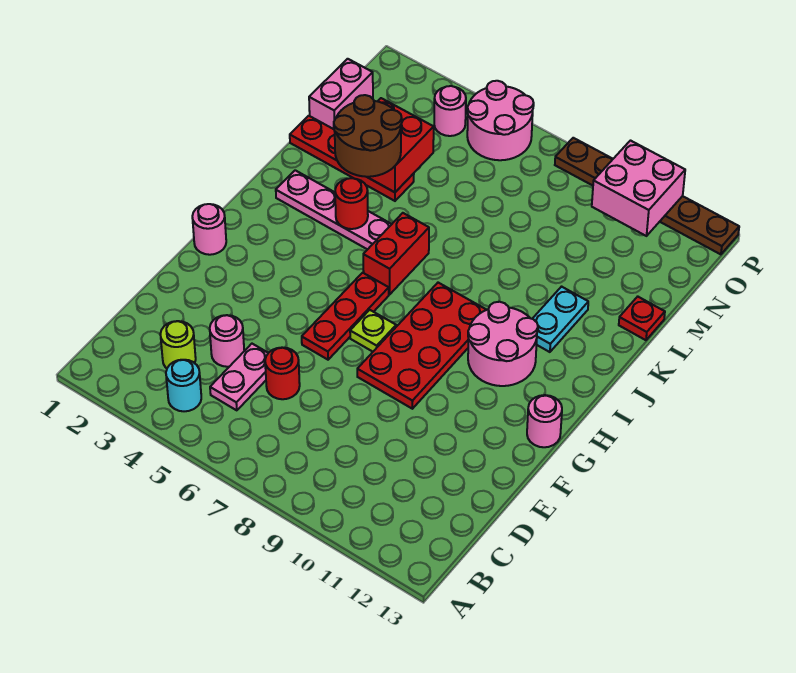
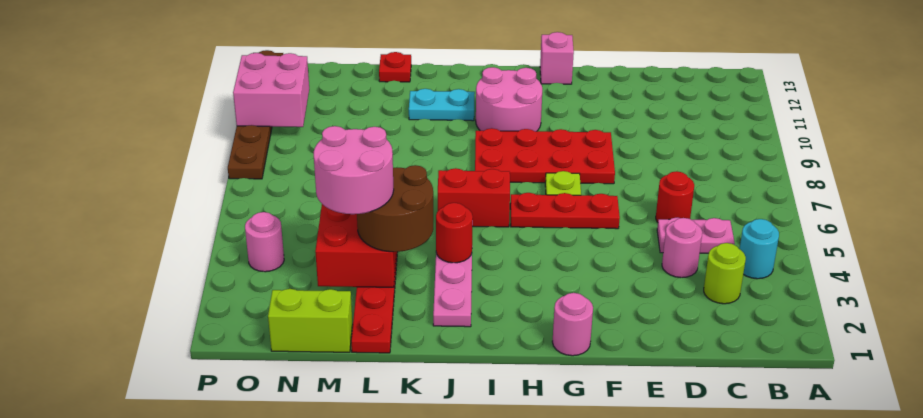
pink round brick G13 level 1 -> pink brick G13 level 1
pink brick M1:N1 level 1 -> lime brick M1:N1 level 1
pink round brick O5:P6 level 1 -> pink round brick L3:M4 level 4

